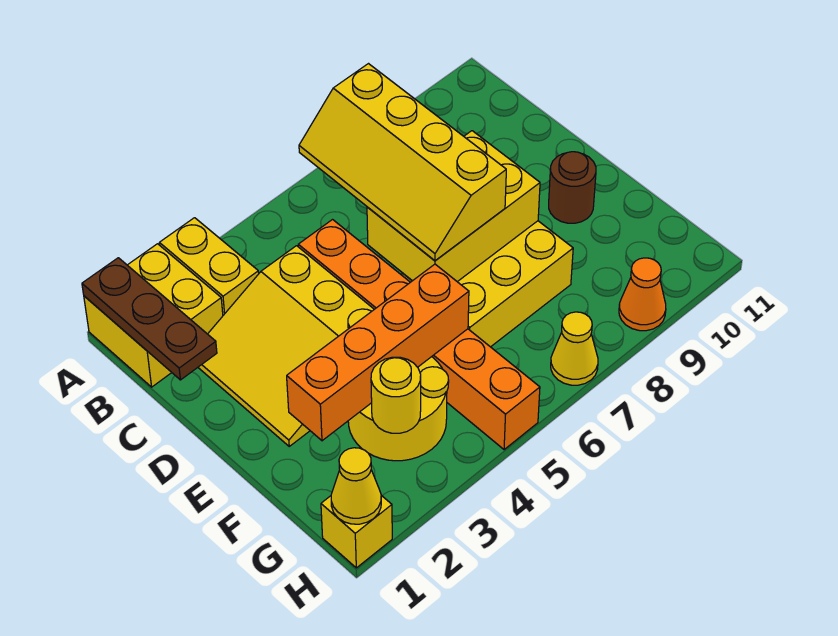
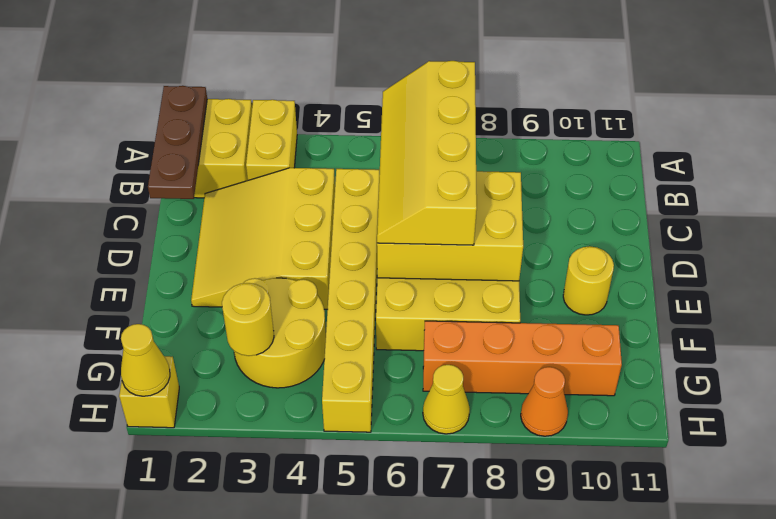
orange brick C5:H5 level 1 -> yellow brick C5:H5 level 1
brown round brick E10 level 1 -> yellow round brick E10 level 1
orange brick F2:F5 level 2 -> orange brick G7:G10 level 1

